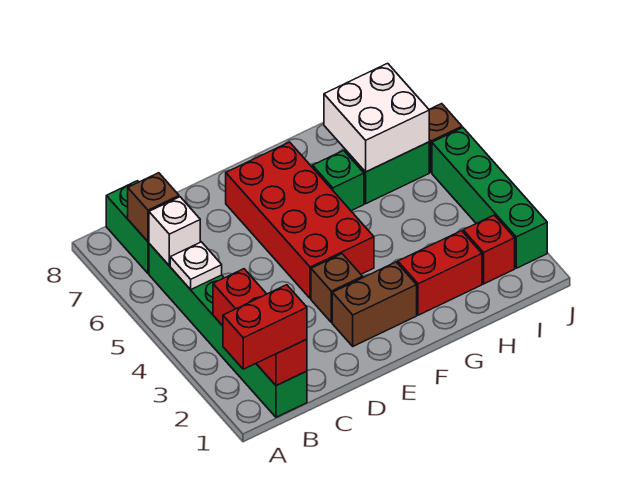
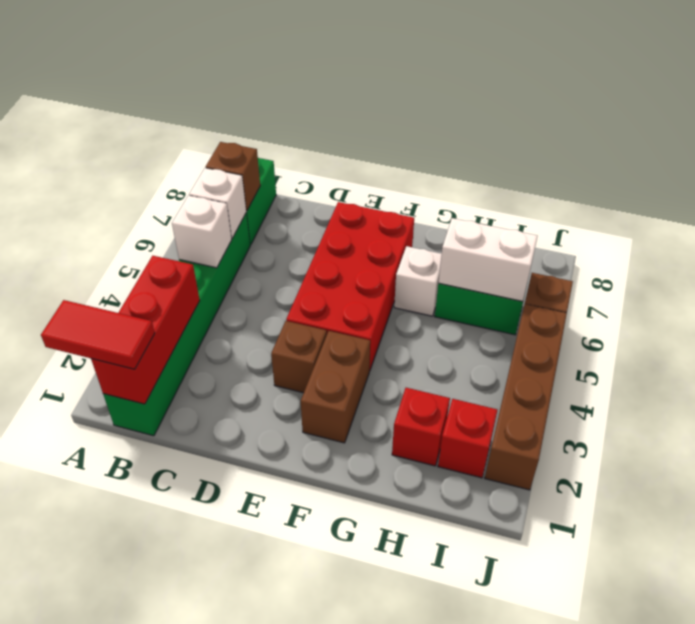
red brick A1:B1 level 3 -> red tile A1:B1 level 3
white plate B5 level 2 -> white brick B5 level 2
brown brick E2:F2 level 1 -> brown brick F2:F3 level 1
red brick G2:H2 level 1 -> red brick H2 level 1
green brick G6 level 1 -> white brick G6 level 1
white brick H6:I7 level 2 -> white brick H6:I6 level 2
green brick J2:J5 level 1 -> brown brick J2:J5 level 1

